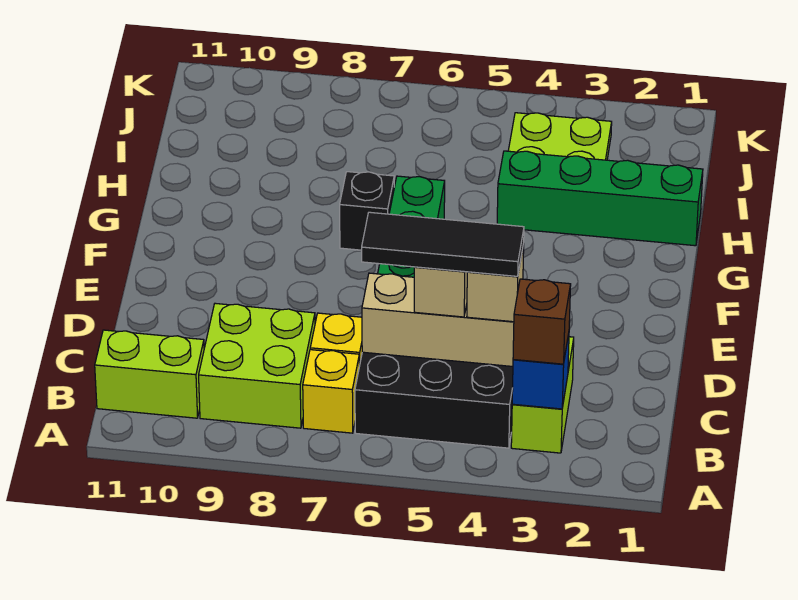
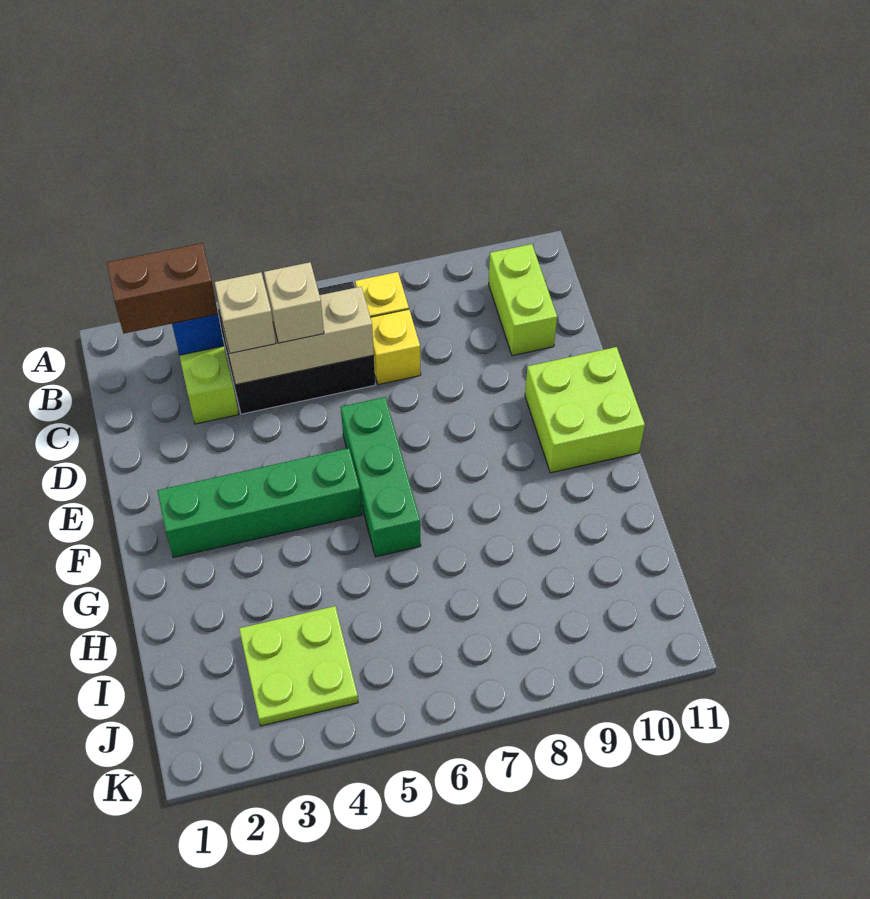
brown brick B3 level 3 -> brown brick B2:B3 level 3
lime brick B8:C9 level 1 -> lime brick E10:F11 level 1
lime brick B10:B11 level 1 -> lime brick B10:C10 level 1
black tile C4:C6 level 4 -> none
black brick G7 level 1 -> none
green brick H1:H4 level 1 -> green brick F2:F5 level 1

